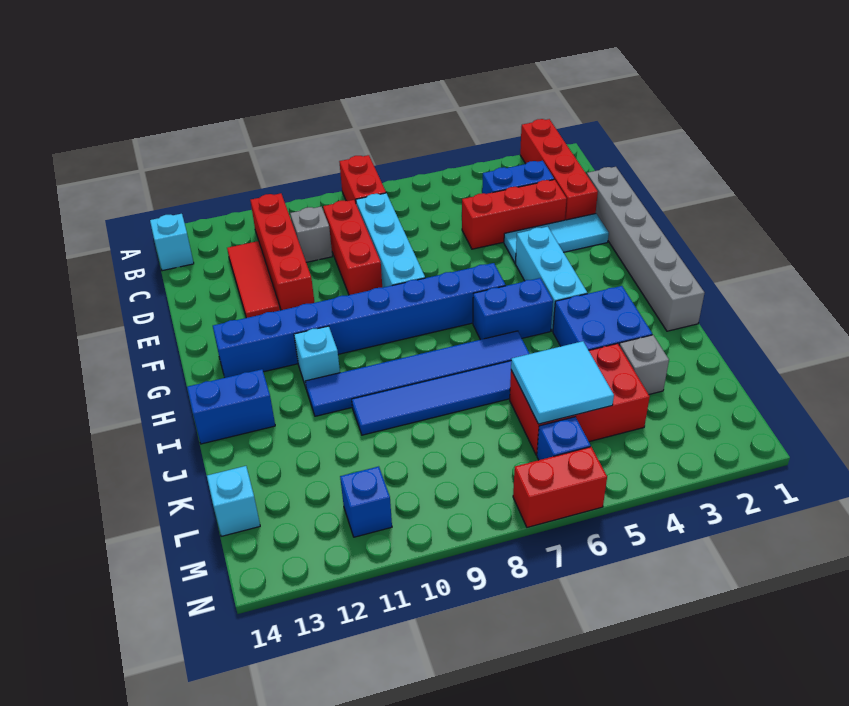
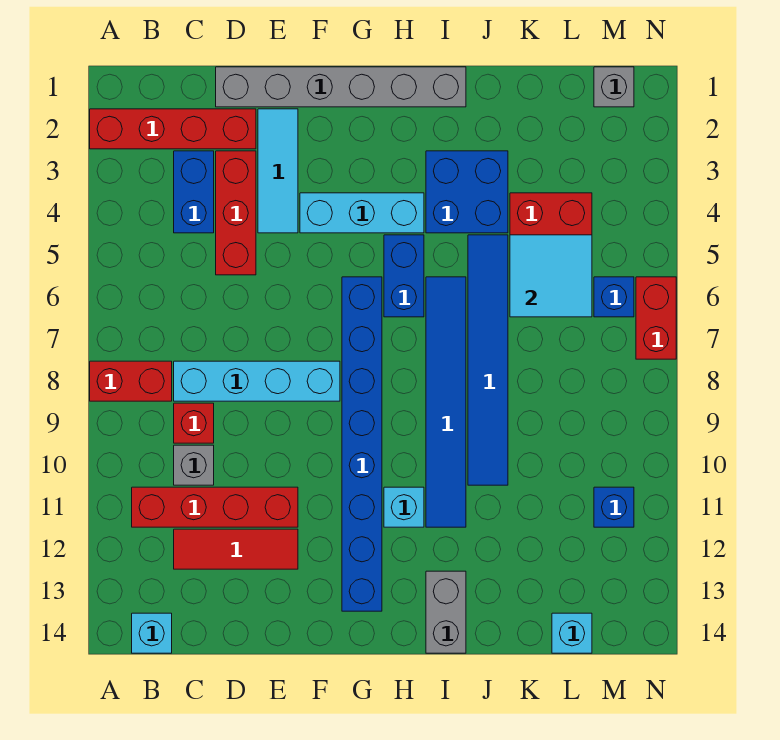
red brick C9:E9 level 1 -> red brick C9 level 1
blue brick I13:I14 level 1 -> grey brick I13:I14 level 1
grey brick K3 level 1 -> grey brick M1 level 1

